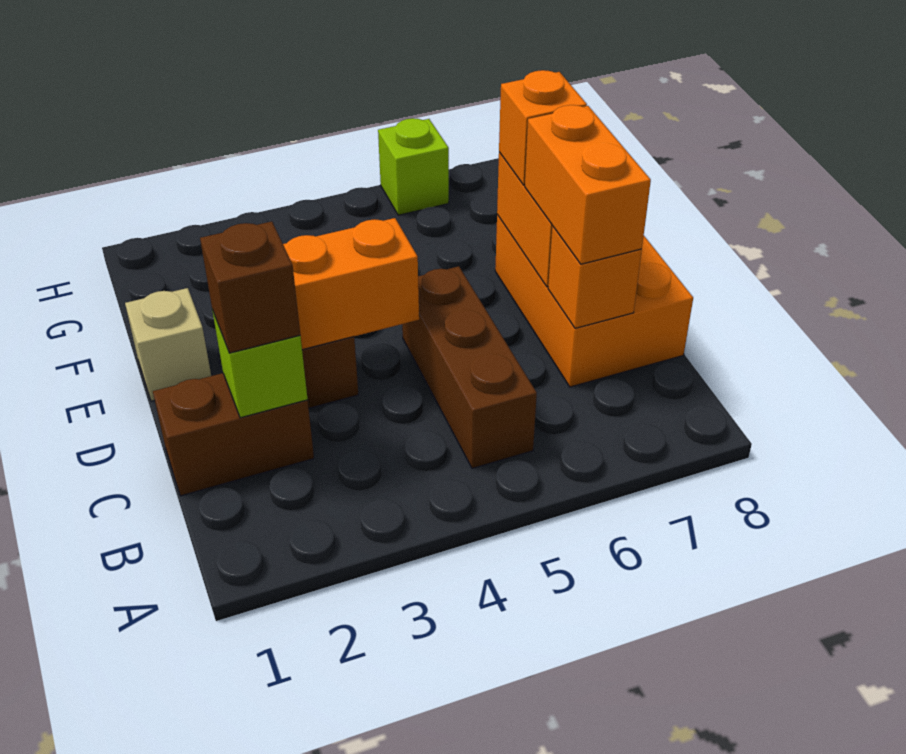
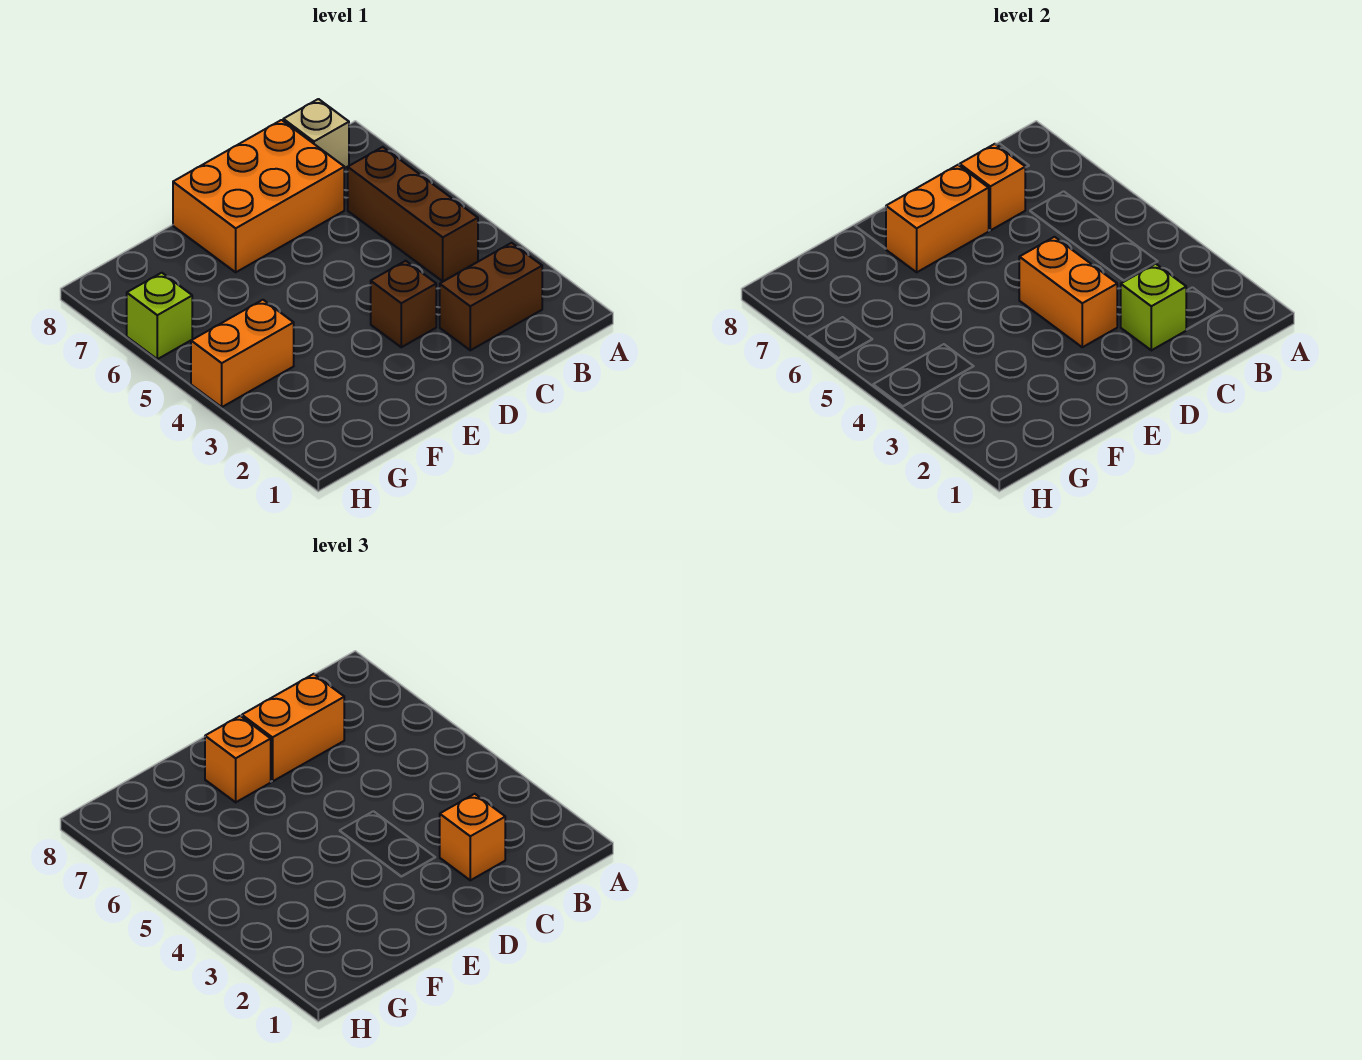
brown brick B5:D5 level 1 -> brown brick B4:B6 level 1
brown brick C1:C2 level 1 -> brown brick B2:C2 level 1
brown brick C2 level 3 -> orange brick C2 level 3
tan brick E1 level 1 -> tan brick B8 level 1
none -> orange brick G4:H4 level 1

